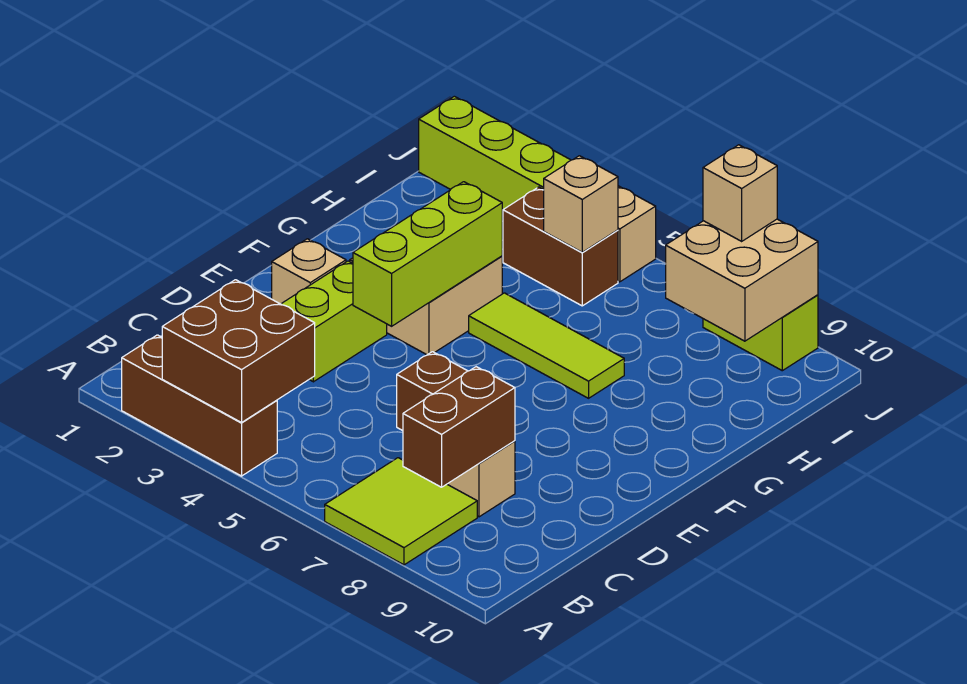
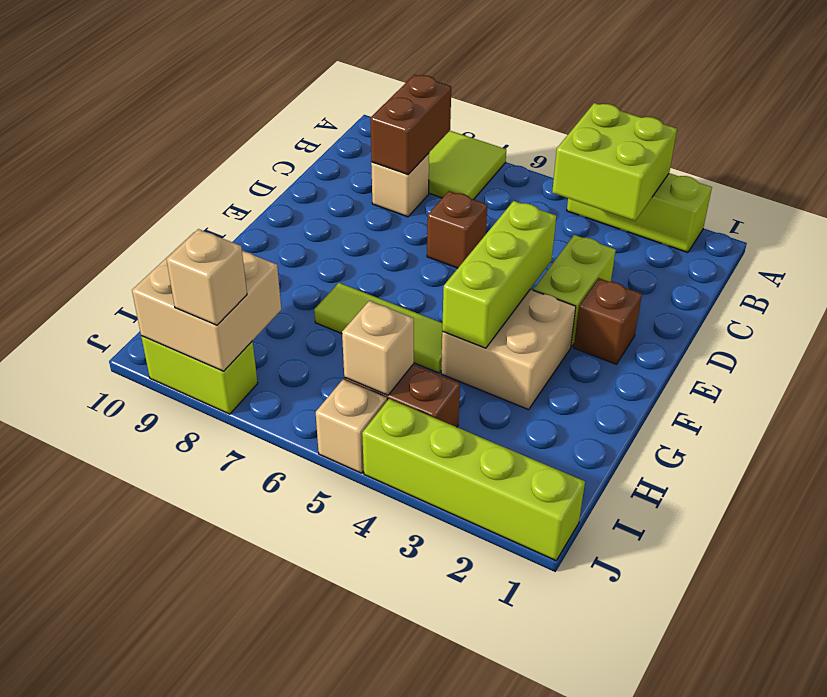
brown brick A2:A4 level 1 -> lime brick A2:A4 level 1
brown brick A3:B4 level 2 -> lime brick A3:B4 level 2
tan brick E2 level 1 -> brown brick E2 level 1

